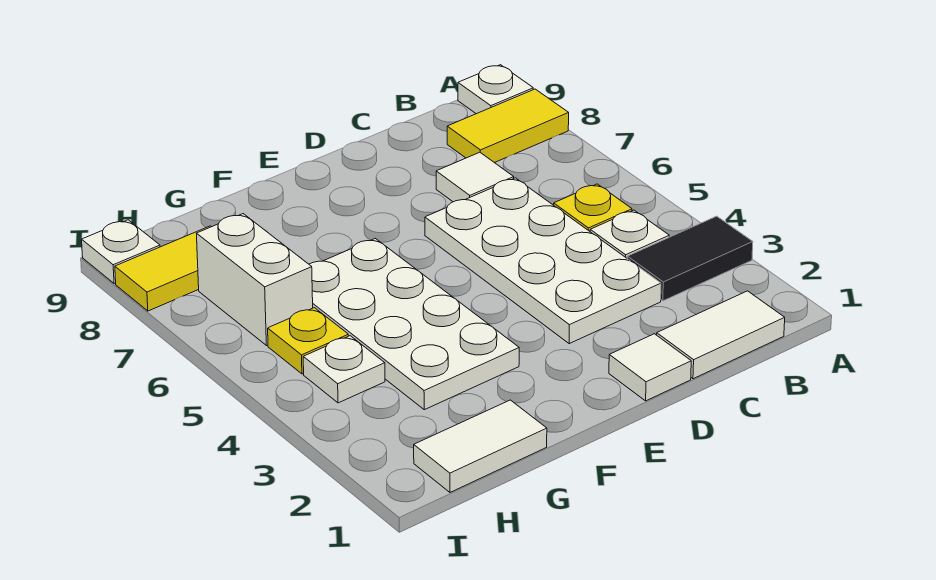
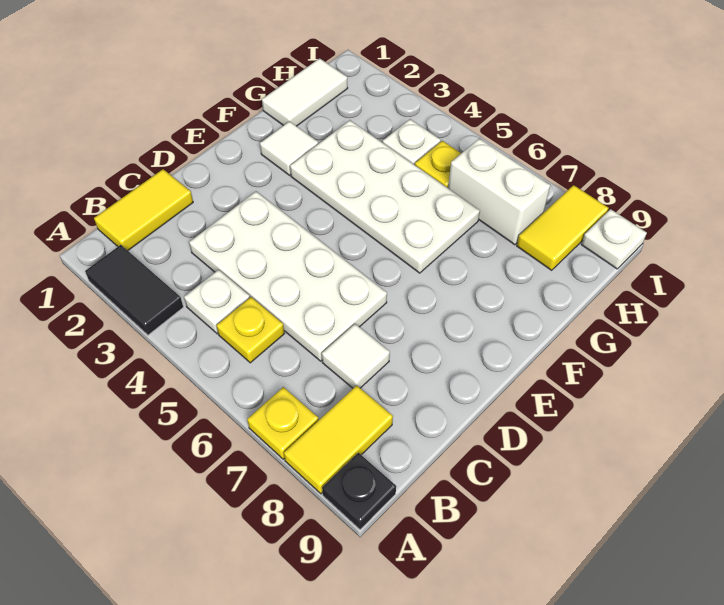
black tile A3:B3 level 1 -> black tile A2:A3 level 1
none -> yellow plate A7 level 1
white plate A9 level 1 -> black plate A9 level 1
white tile B1:C1 level 1 -> yellow tile B1:C1 level 1
white tile D1 level 1 -> white tile F2 level 1

